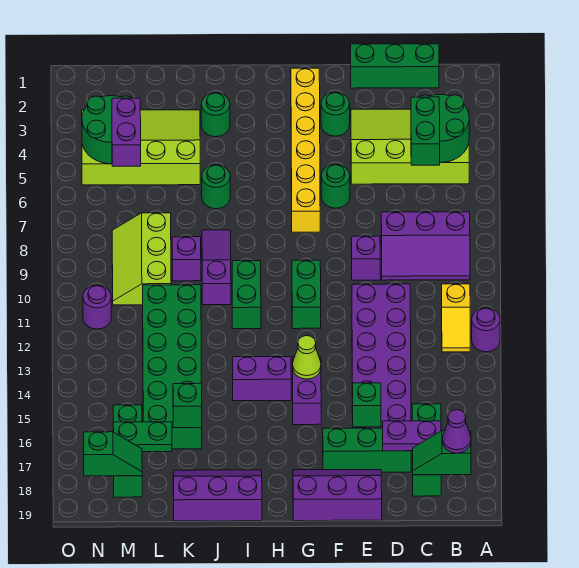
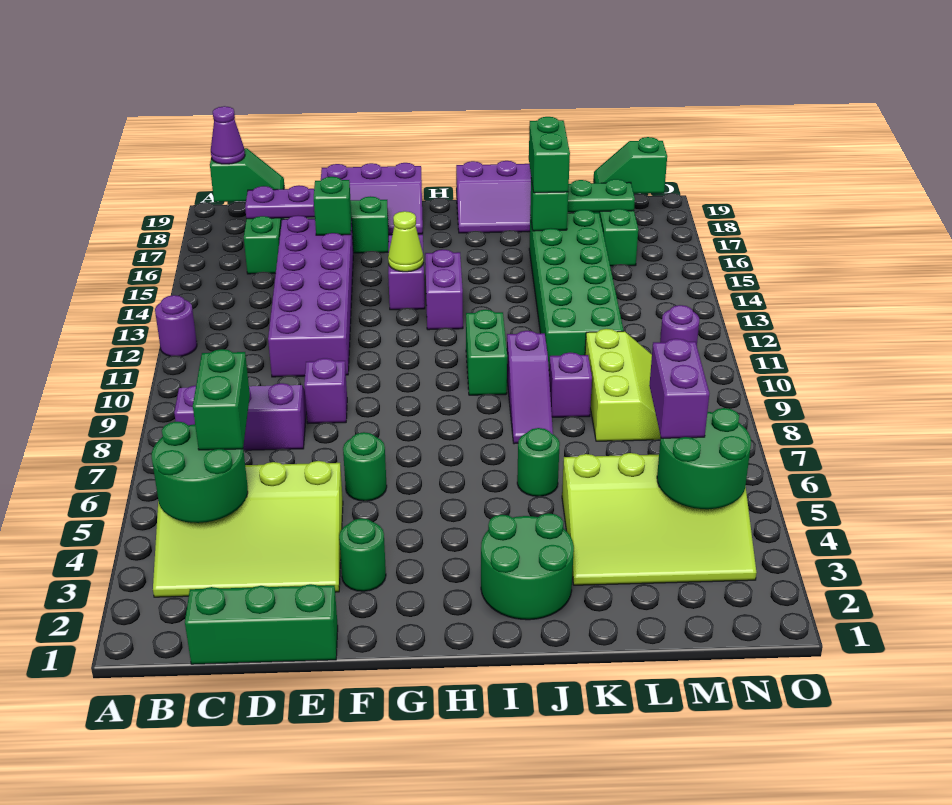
yellow slope B11:B12 level 1 top 11 -> none
yellow brick G2:G7 level 1 -> none
green brick G10:G11 level 1 -> green brick K16:K17 level 3
purple brick H14:I14 level 1 -> purple brick H13:H14 level 1
green round brick J3 level 1 -> green round brick I2:J3 level 1

